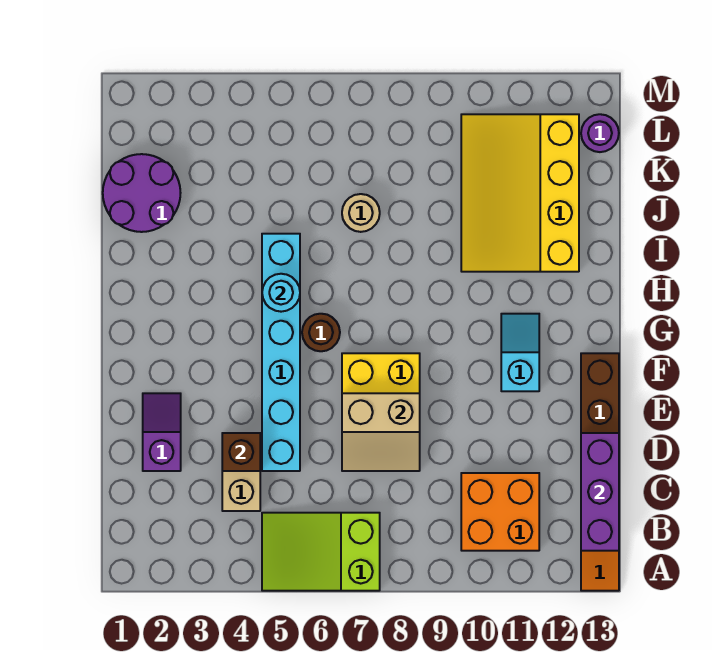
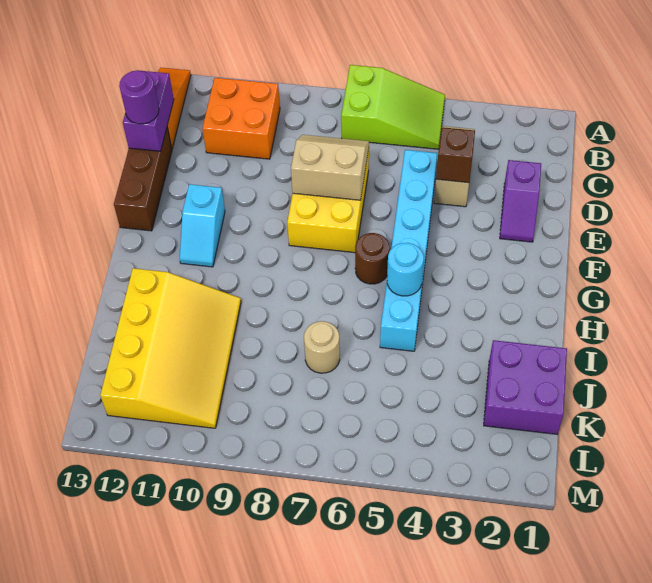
purple brick B13:D13 level 2 -> purple brick C13:D13 level 2
purple round brick J1:K2 level 1 -> purple brick J1:K2 level 1
purple round brick L13 level 1 -> purple round brick D13 level 3

